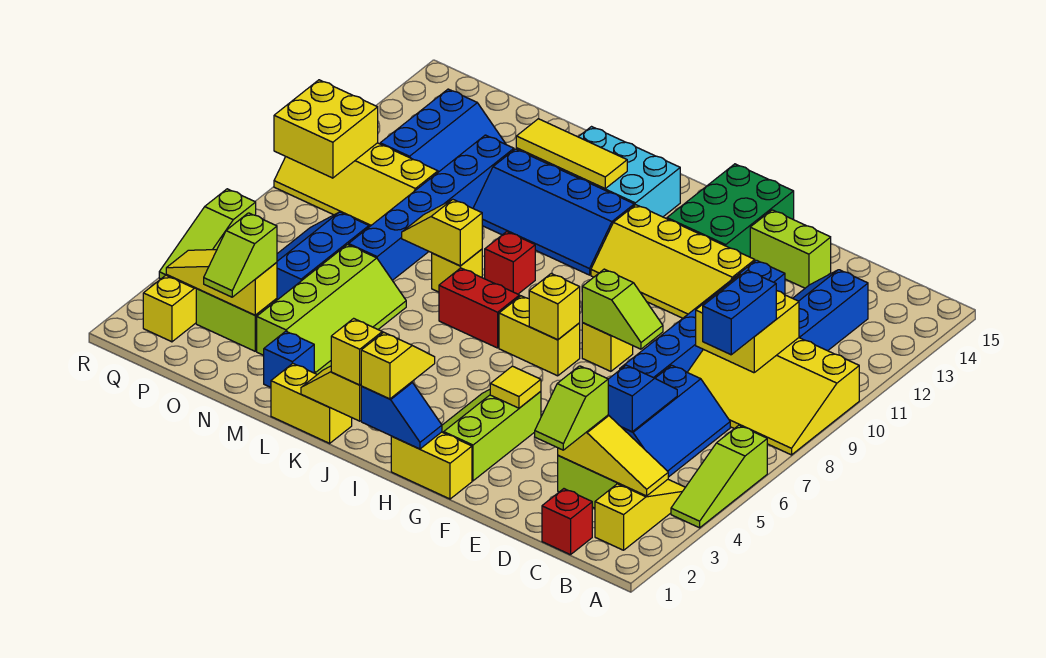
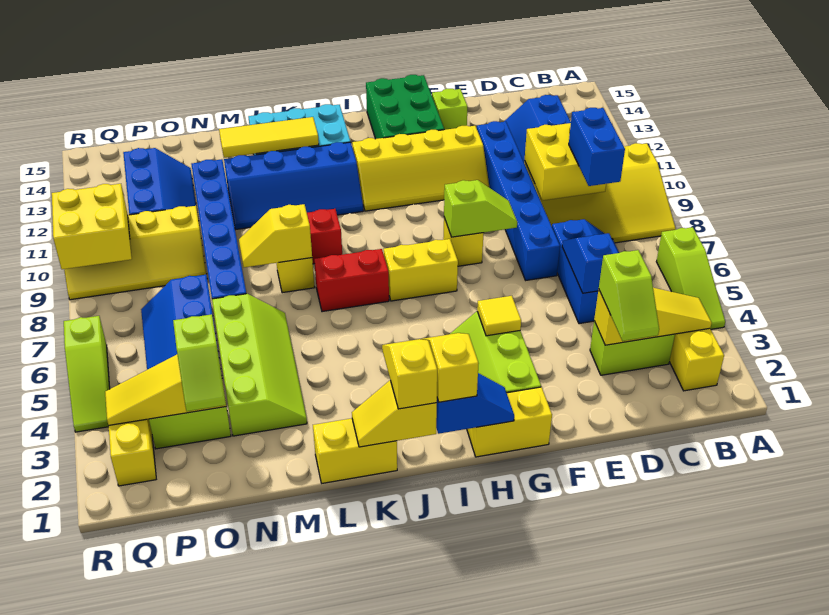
red brick C1 level 1 -> none
lime brick E14:F14 level 1 -> lime brick F14 level 1
yellow brick H7 level 2 -> none
blue brick M2 level 1 -> none

